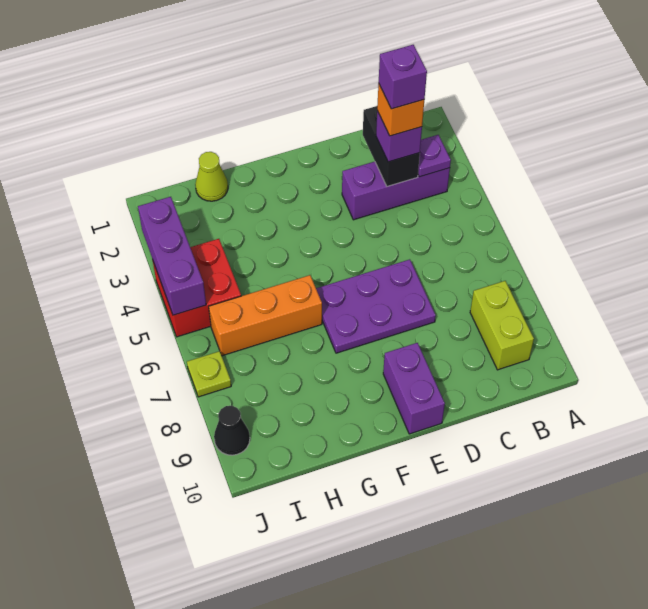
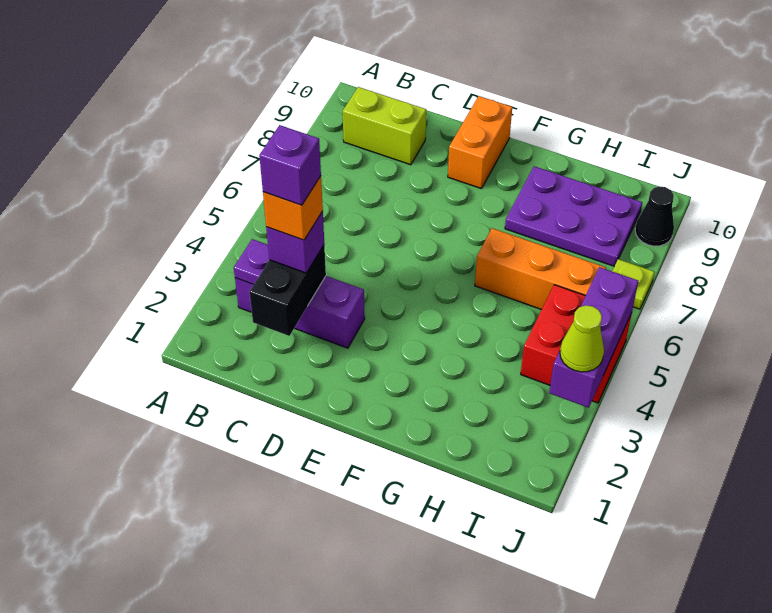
lime brick B8:B9 level 1 -> lime brick B9:C9 level 1
purple plate D6:F7 level 1 -> purple plate G8:I9 level 1
purple brick E9:E10 level 1 -> orange brick E9:E10 level 1
lime cone H1 level 1 -> lime cone J3 level 3

